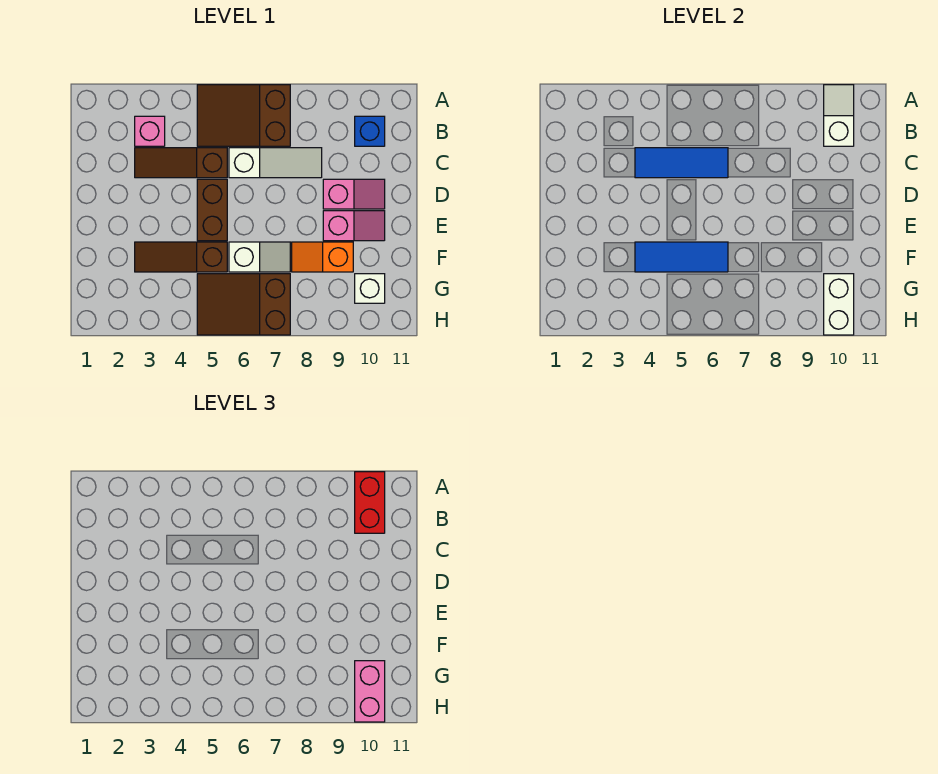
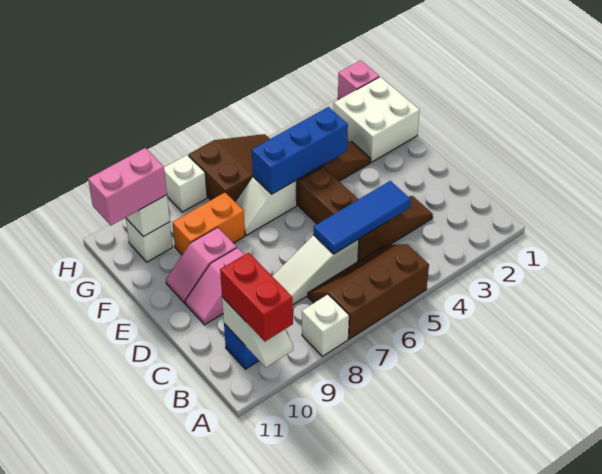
brown slope A5:B7 level 1 top 7 -> brown slope A5:B7 level 1 top A
none -> white brick A8 level 1
pink brick B3 level 1 -> pink brick H1 level 1
none -> white brick F1:G2 level 1
blue tile F4:F6 level 2 -> blue brick F4:F6 level 2
orange slope F8:F9 level 1 top 9 -> orange brick F8:F9 level 1
pink brick G10:H10 level 3 -> pink brick G10:G11 level 3
none -> white brick H8 level 1

